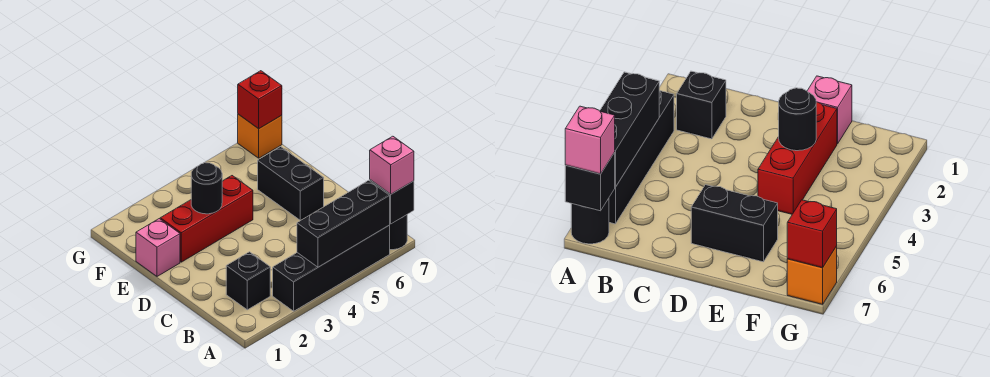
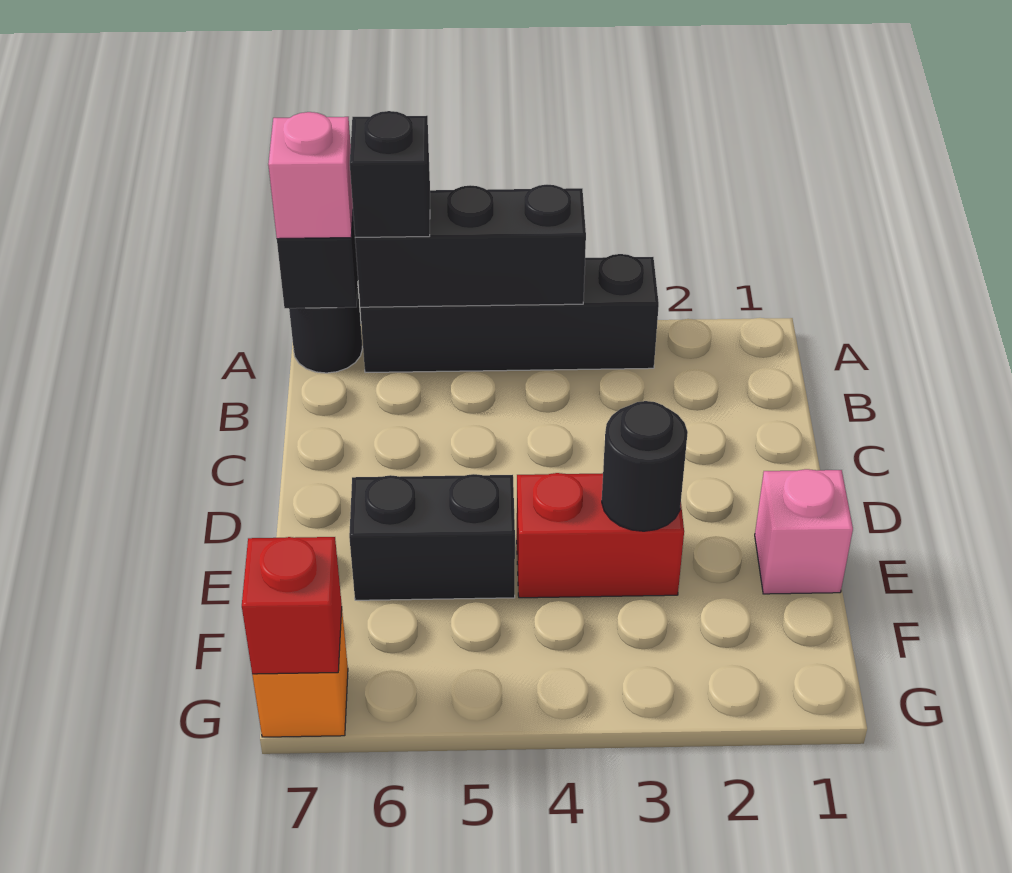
black brick B2 level 1 -> black brick A6 level 3
black brick D6:E6 level 1 -> black brick E5:E6 level 1
red brick E2:E4 level 1 -> red brick E3:E4 level 1

